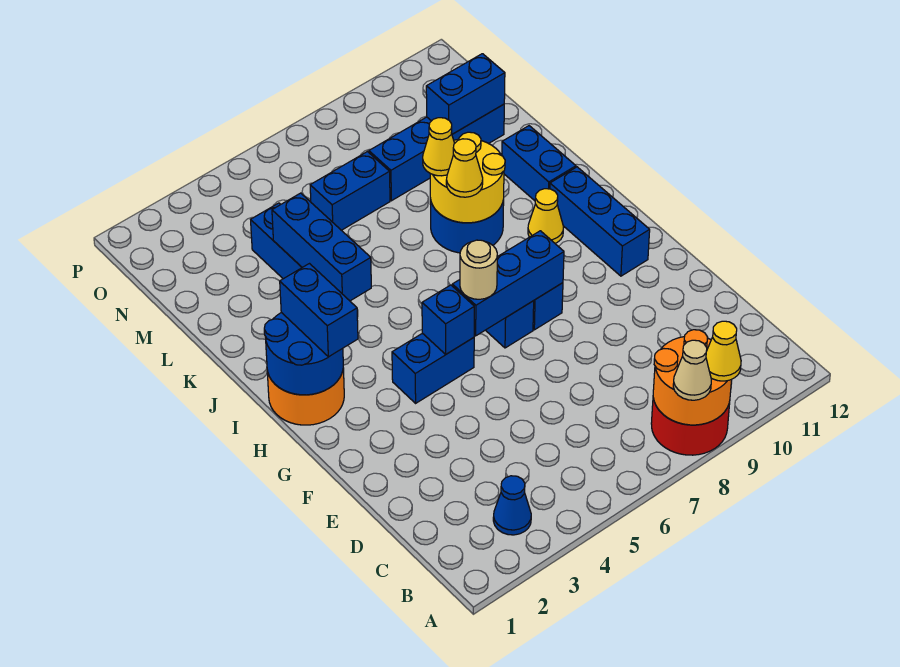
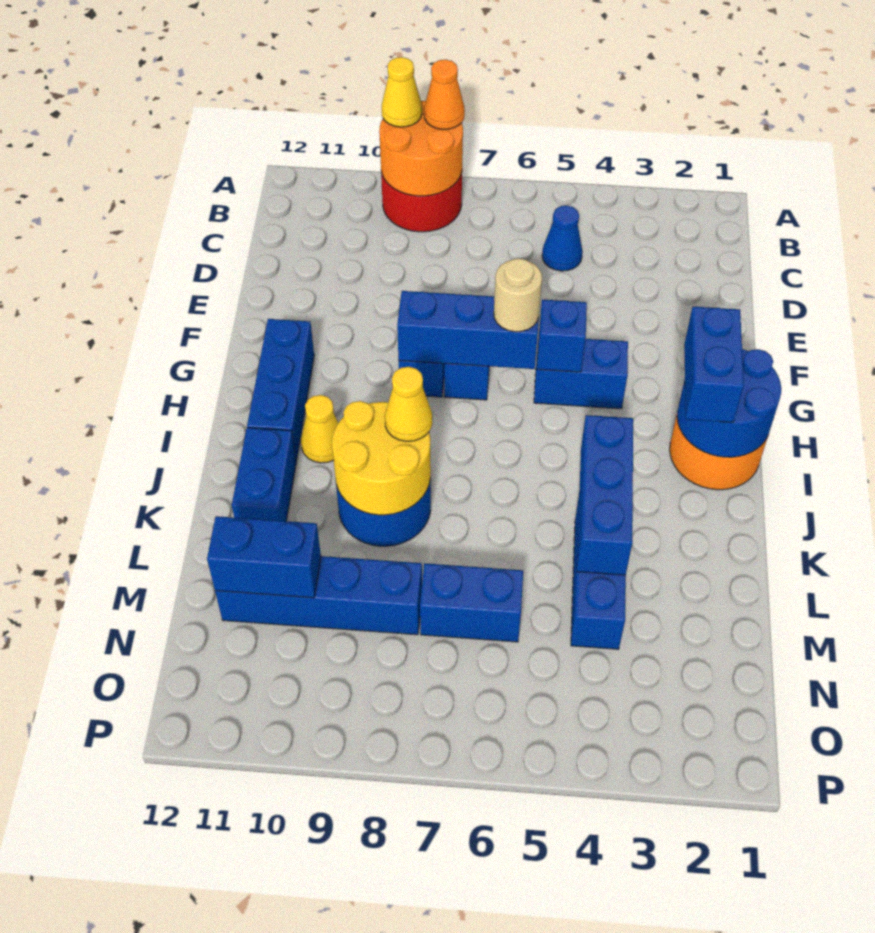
tan cone A8 level 3 -> orange cone A8 level 3
blue cone B3 level 1 -> blue cone C5 level 1
yellow cone K8 level 3 -> none

